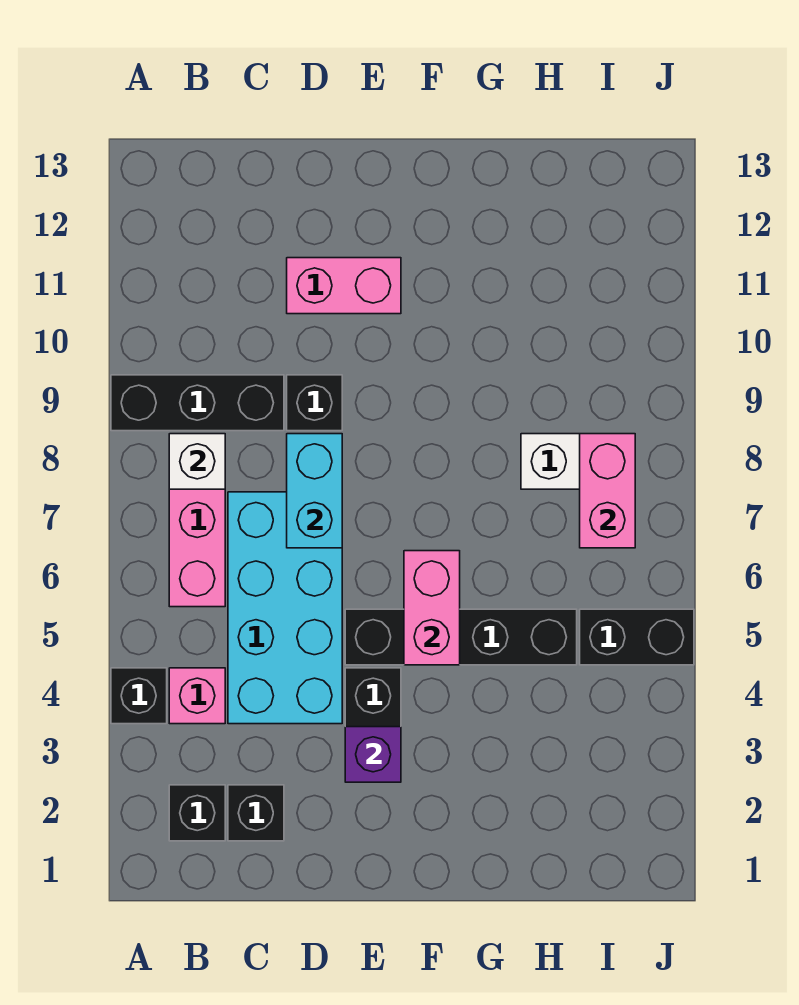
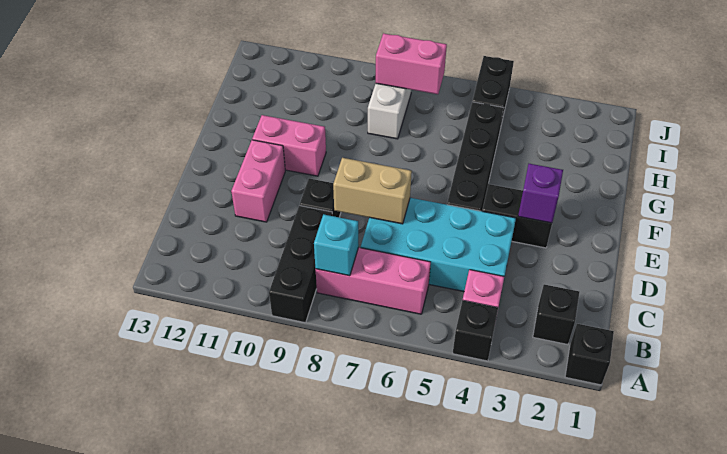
white brick B8 level 2 -> cyan brick B8 level 2
black brick C2 level 1 -> black brick A1 level 1
cyan brick D7:D8 level 2 -> tan brick D7:D8 level 2
pink brick F5:F6 level 2 -> pink brick F10:F11 level 1

